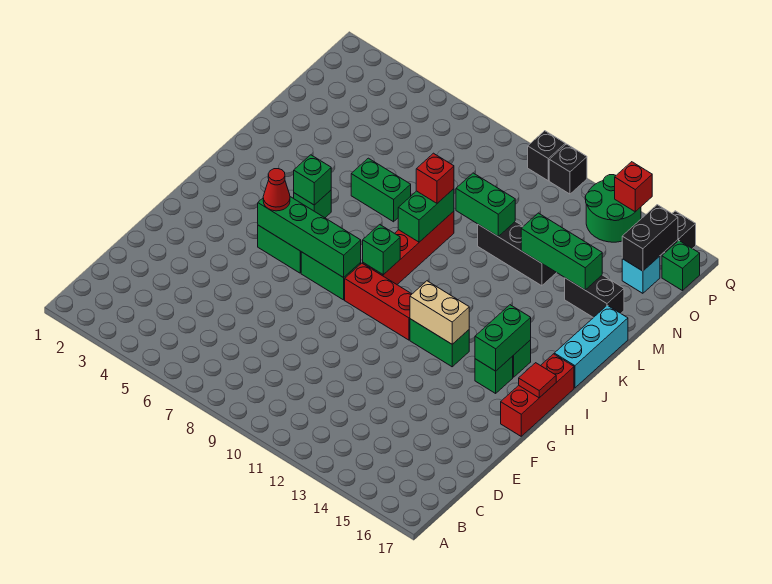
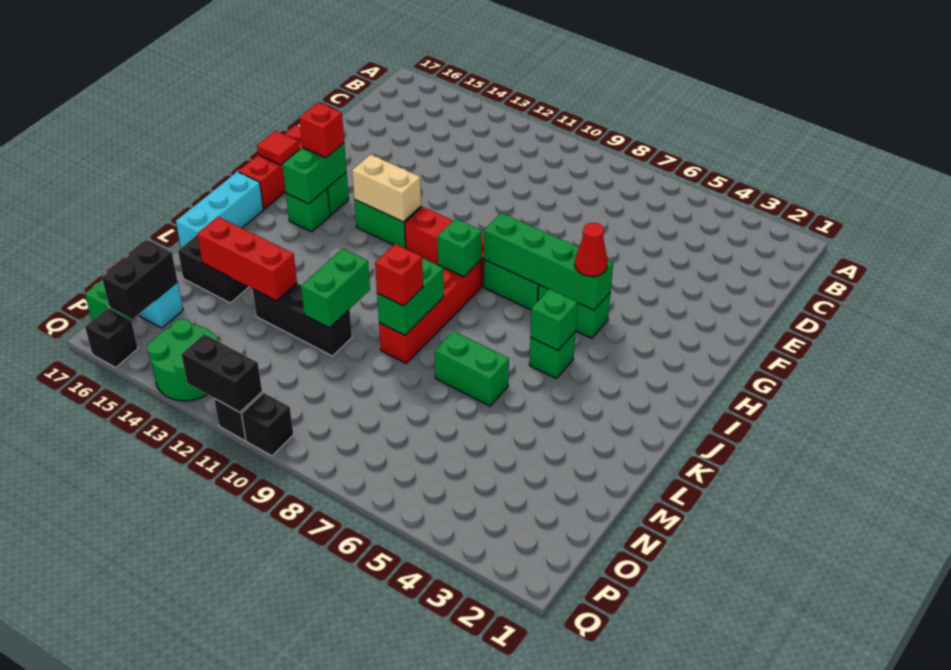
green brick M10:M11 level 2 -> green brick L11:M11 level 2
green brick M13:M15 level 2 -> red brick M13:M15 level 2
none -> black brick Q11:Q12 level 2
red brick Q14 level 2 -> red brick H15 level 3

